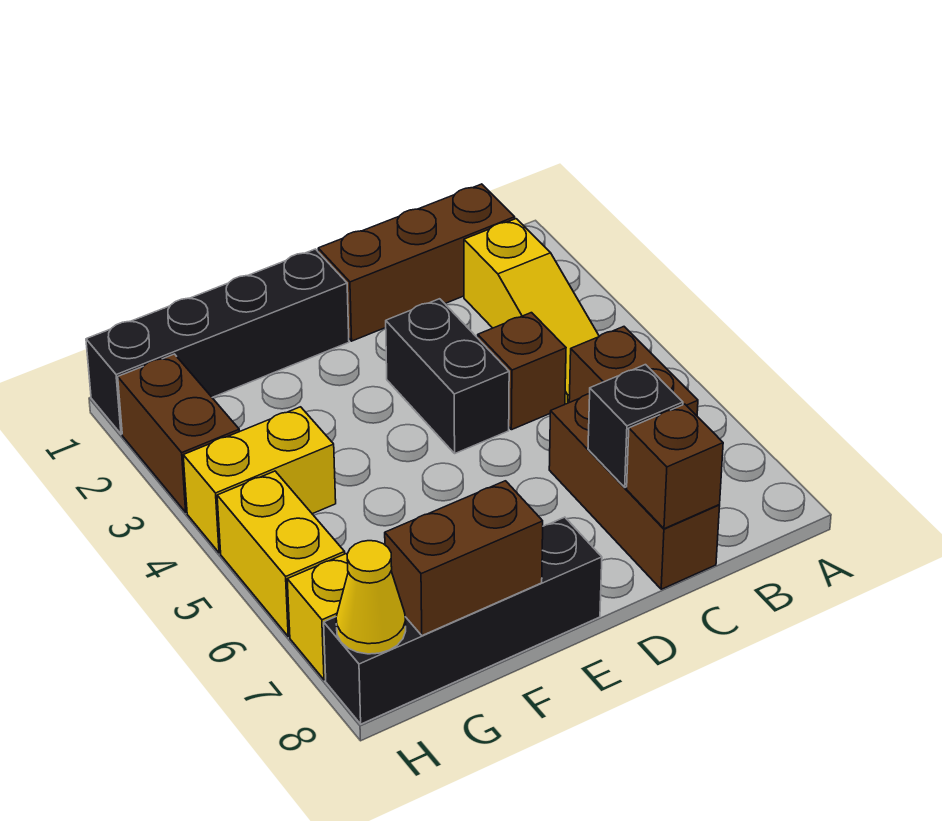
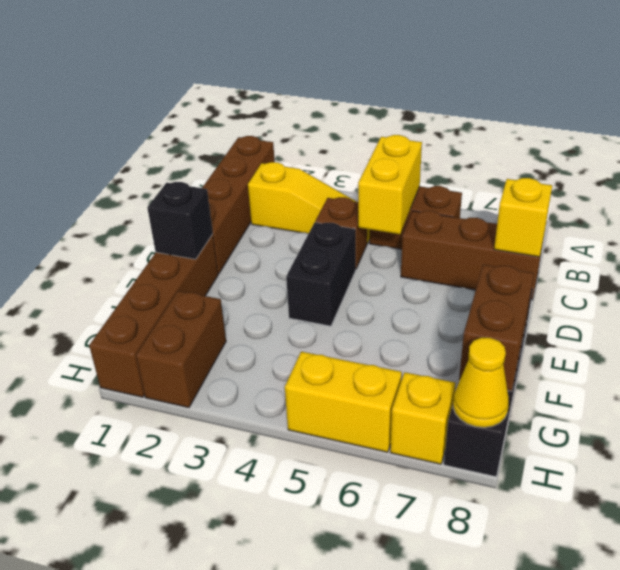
brown brick B1:D1 level 1 -> brown brick A1:D1 level 1
black brick C7 level 2 -> black brick E1 level 2
brown brick C8 level 2 -> yellow brick C8 level 2
black brick D3:D4 level 1 -> black brick D4:E4 level 1
black brick E1:H1 level 1 -> brown brick E1:H1 level 1
yellow brick G4:H4 level 1 -> yellow brick B5:C5 level 2
brown brick H2:H3 level 1 -> brown brick G2:H2 level 1

